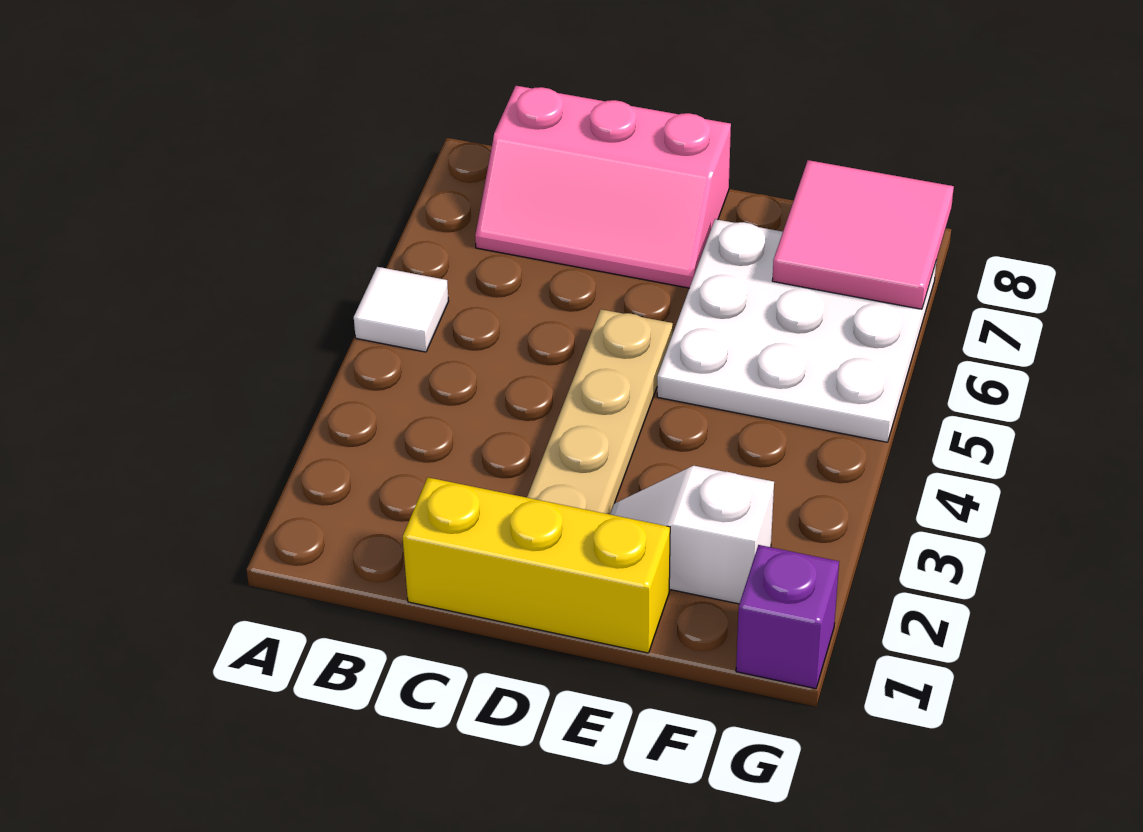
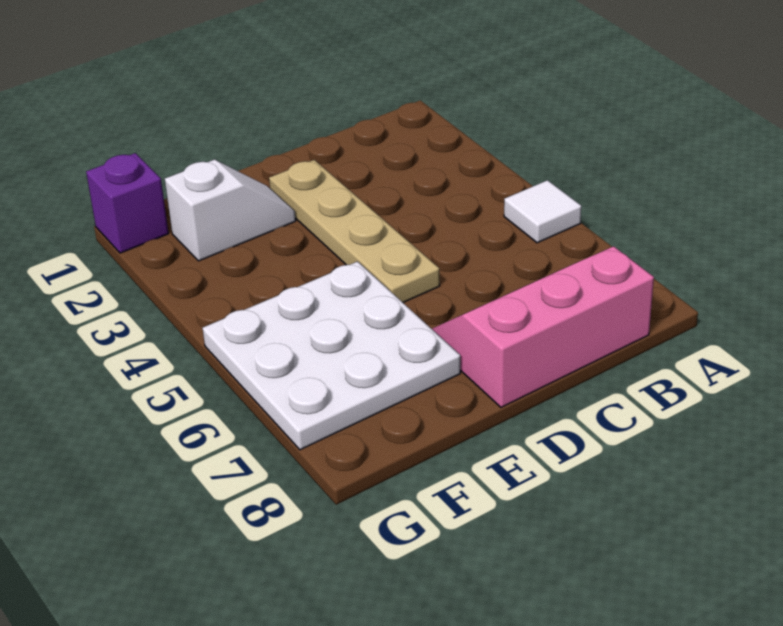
yellow brick C1:E1 level 1 -> none
pink tile F7:G8 level 2 -> none

